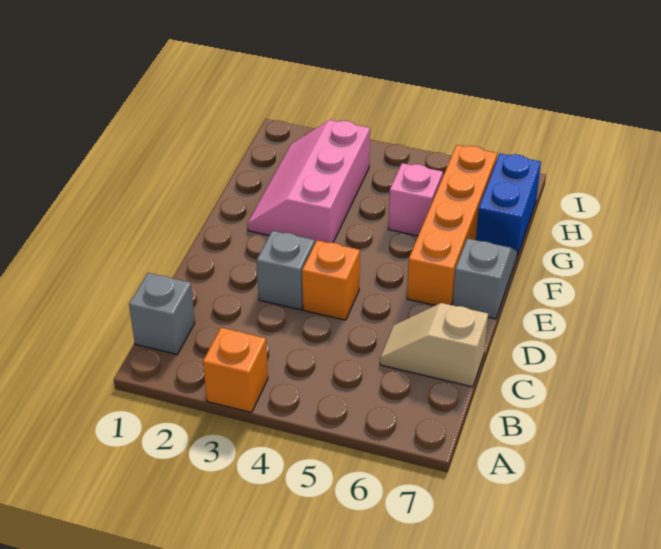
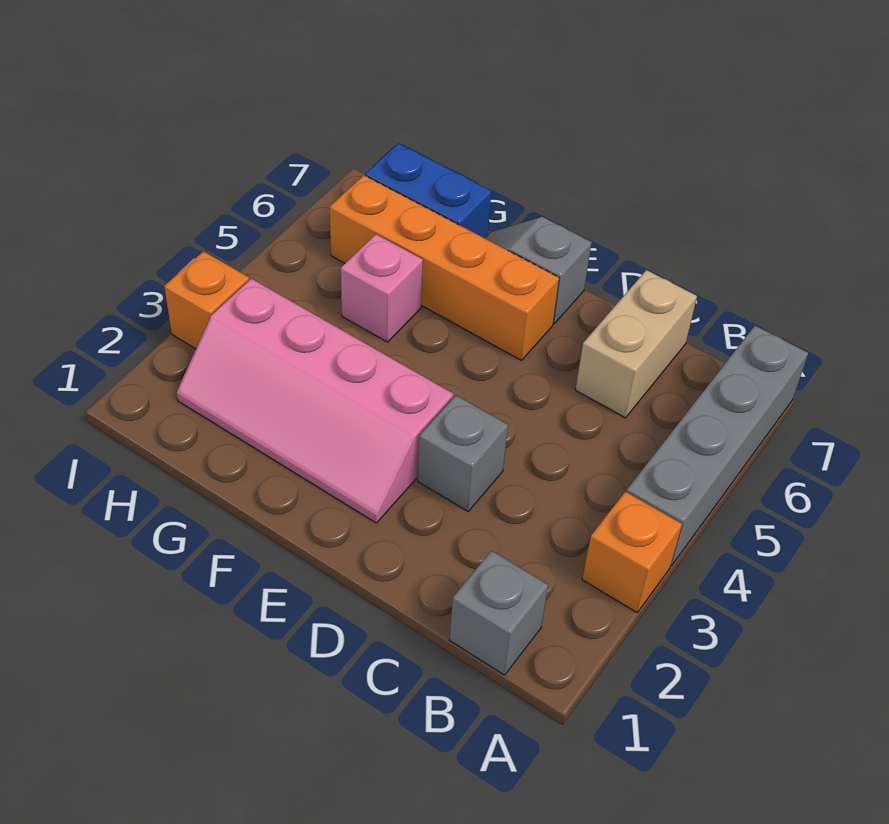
none -> grey brick A4:A7 level 1
tan slope C6:C7 level 1 top 7 -> tan brick C6:C7 level 1
orange brick D4 level 1 -> orange brick I3 level 1
pink slope F2:H3 level 1 top 3 -> pink slope E2:H3 level 1 top 3

